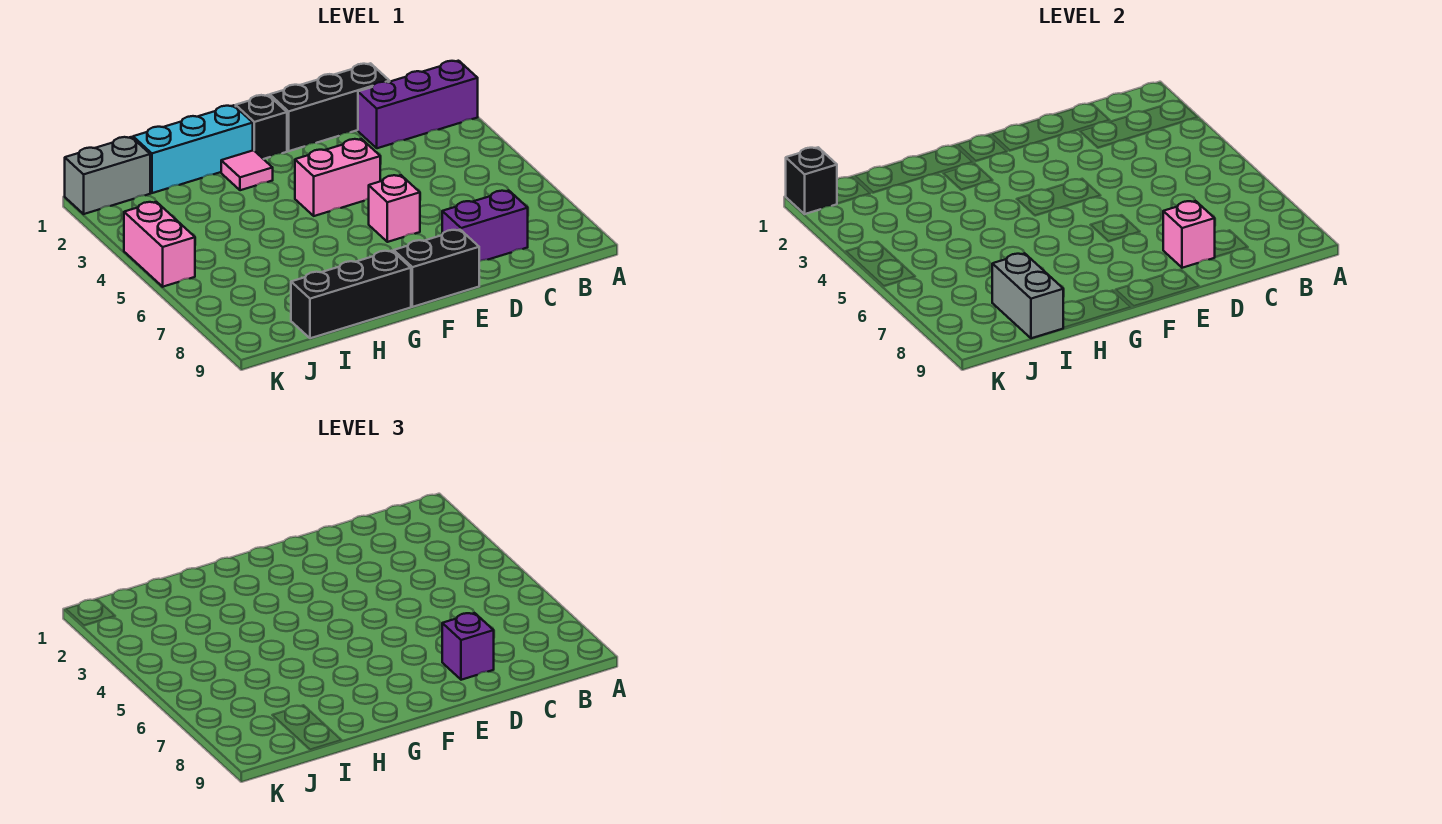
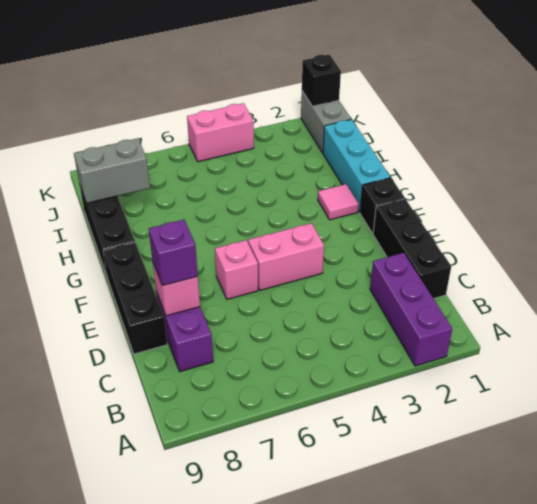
pink brick E4:F4 level 1 -> pink brick E4:E5 level 1
black brick E9:F9 level 1 -> black brick D9:F9 level 1

